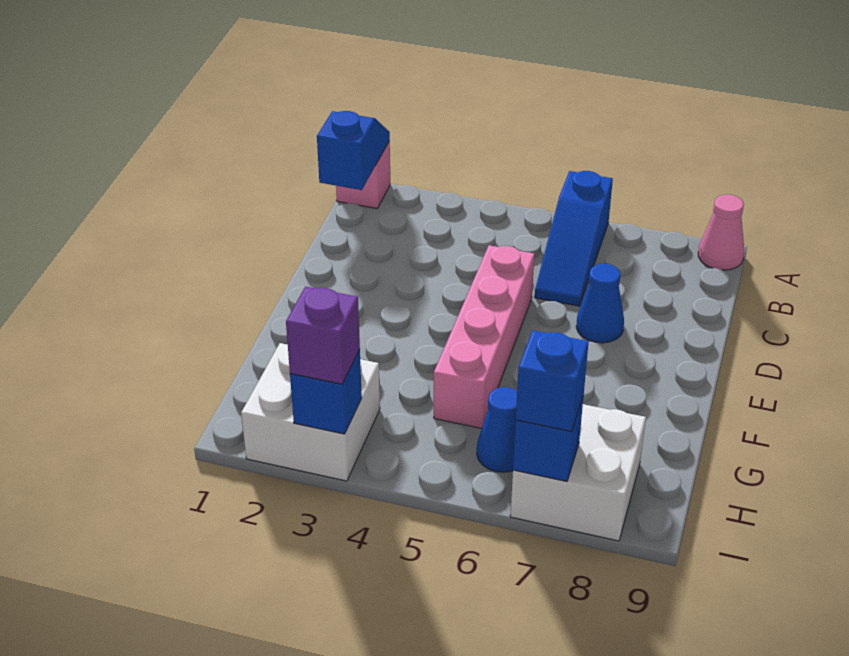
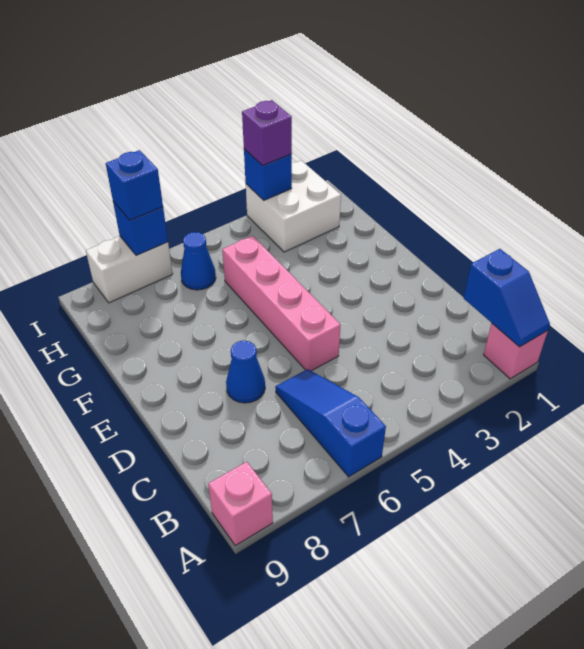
pink cone A9 level 1 -> pink brick A9 level 1
white brick H7:I8 level 1 -> white brick I7:I8 level 1

